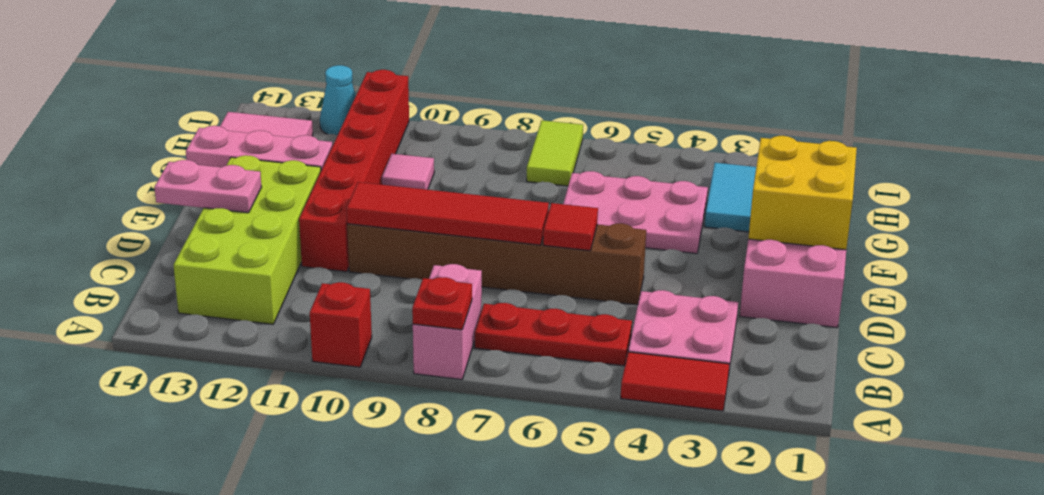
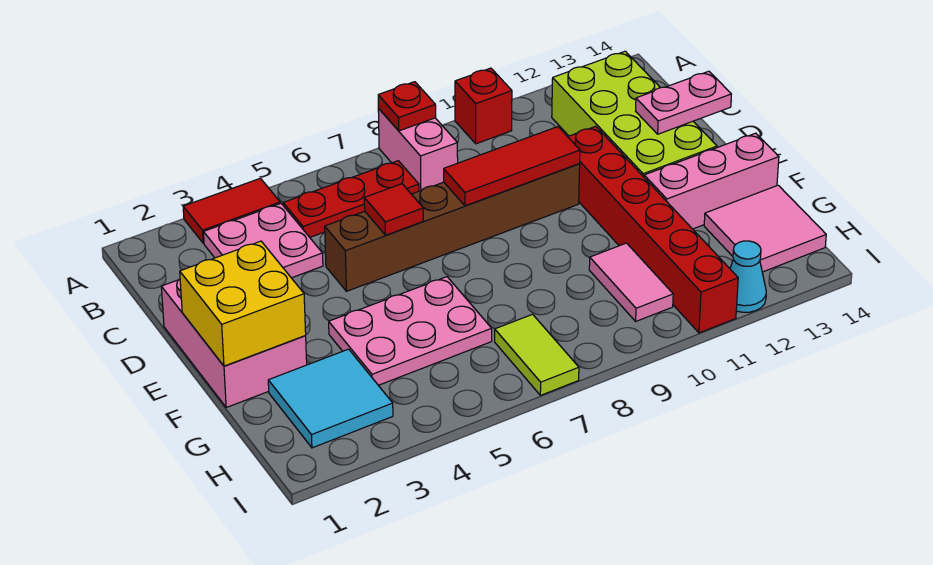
red tile D7:D10 level 2 -> red tile D8:D10 level 2
pink tile G10 level 1 -> pink tile G10:H10 level 1

